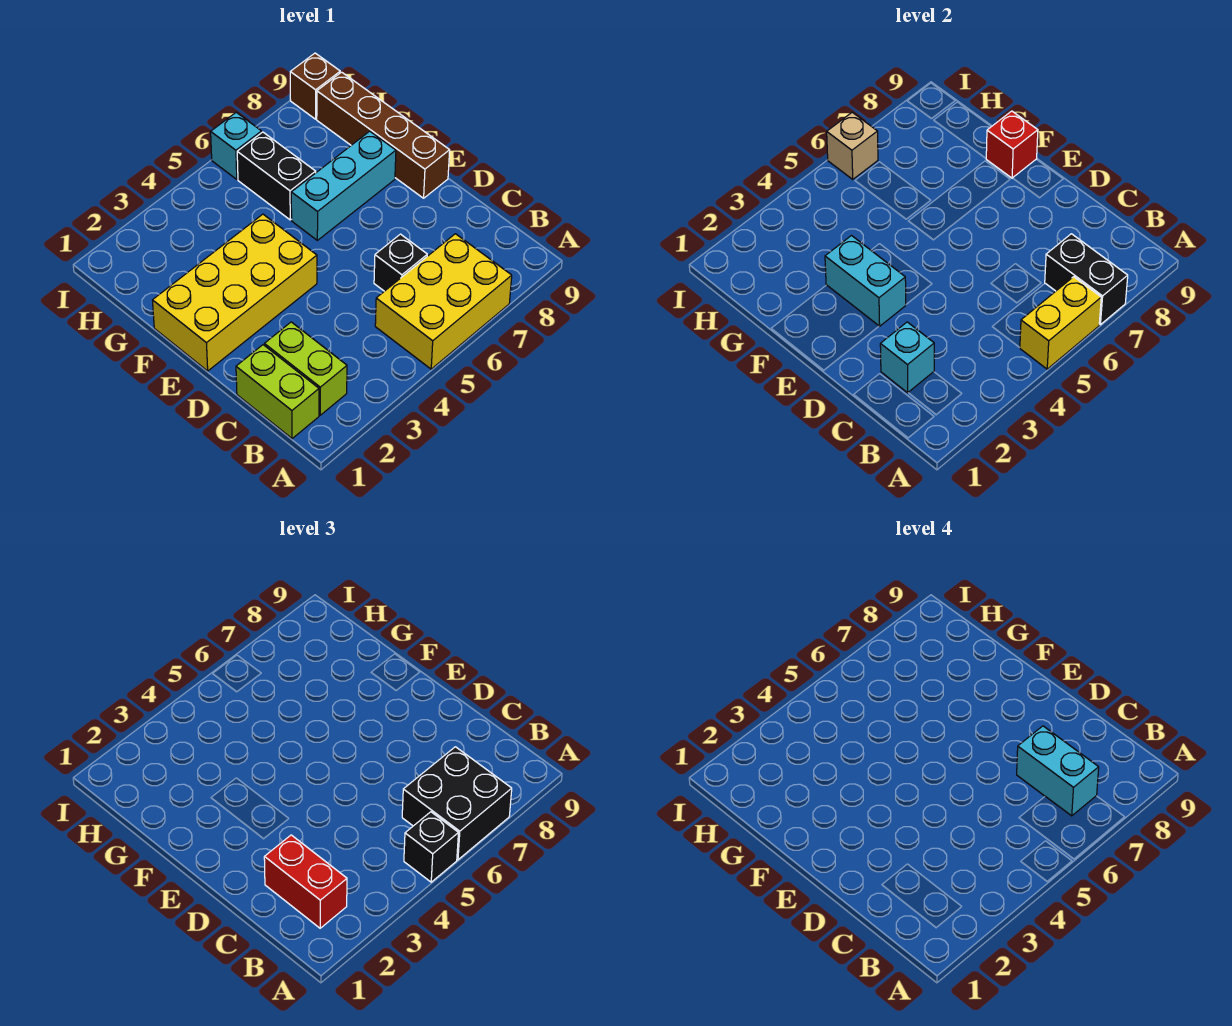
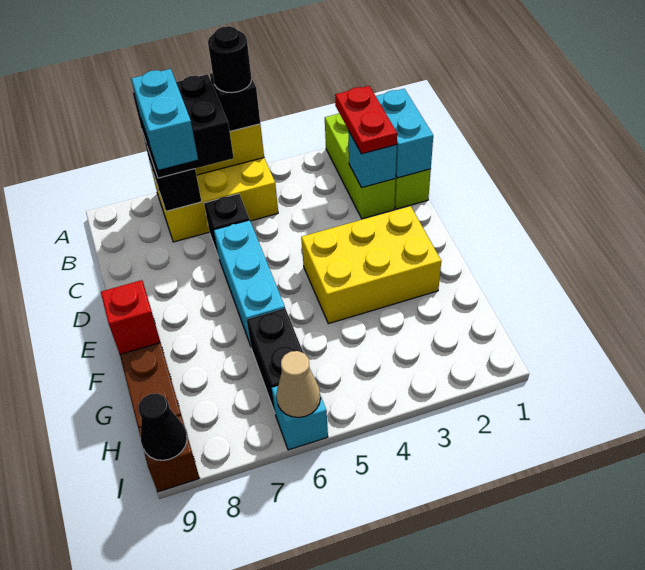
none -> black round brick A5 level 4
lime brick B2:C2 level 1 -> lime brick A2:C2 level 1
red brick B2:C2 level 3 -> red plate B2:C2 level 3
yellow brick E1:F4 level 1 -> yellow brick E2:F4 level 1
cyan brick E3:F3 level 2 -> cyan brick B1:C1 level 2
cyan brick F6:F8 level 1 -> cyan brick D6:F6 level 1
tan brick I6 level 2 -> tan cone I6 level 2
none -> black cone I9 level 2

